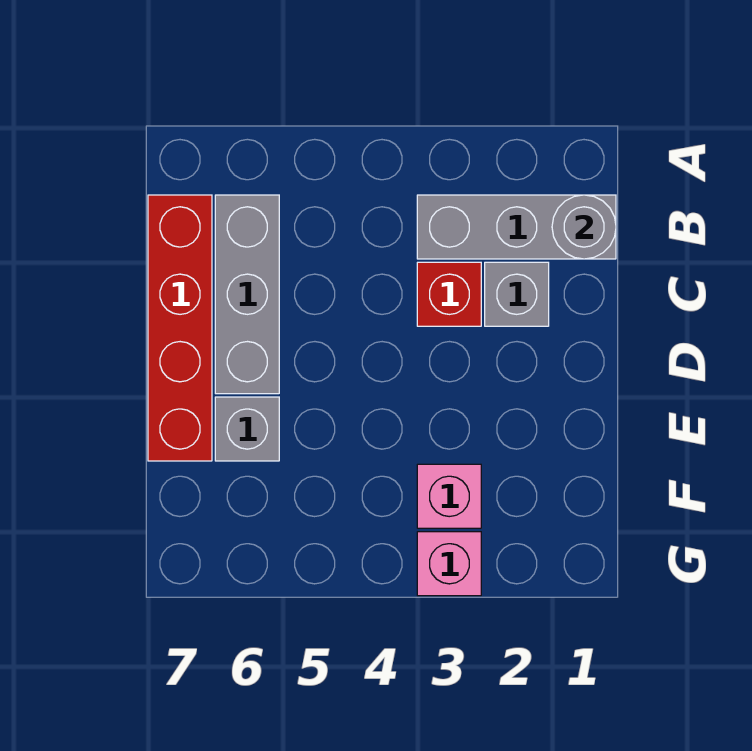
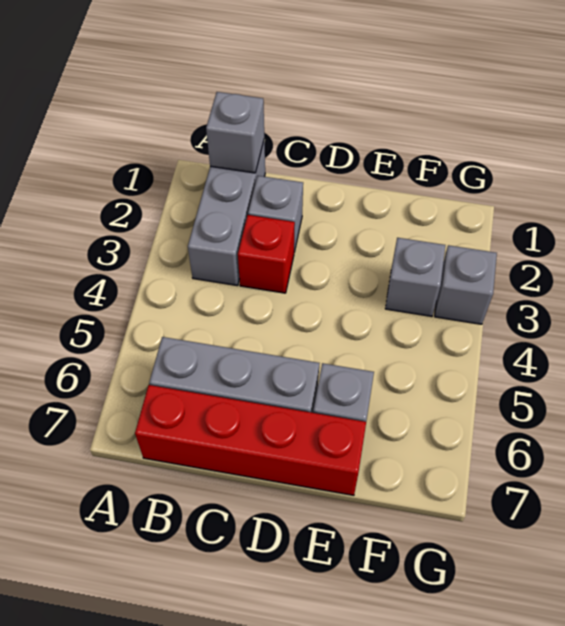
grey round brick B1 level 2 -> grey brick B1 level 2
pink brick F3 level 1 -> grey brick F3 level 1
pink brick G3 level 1 -> grey brick G3 level 1

